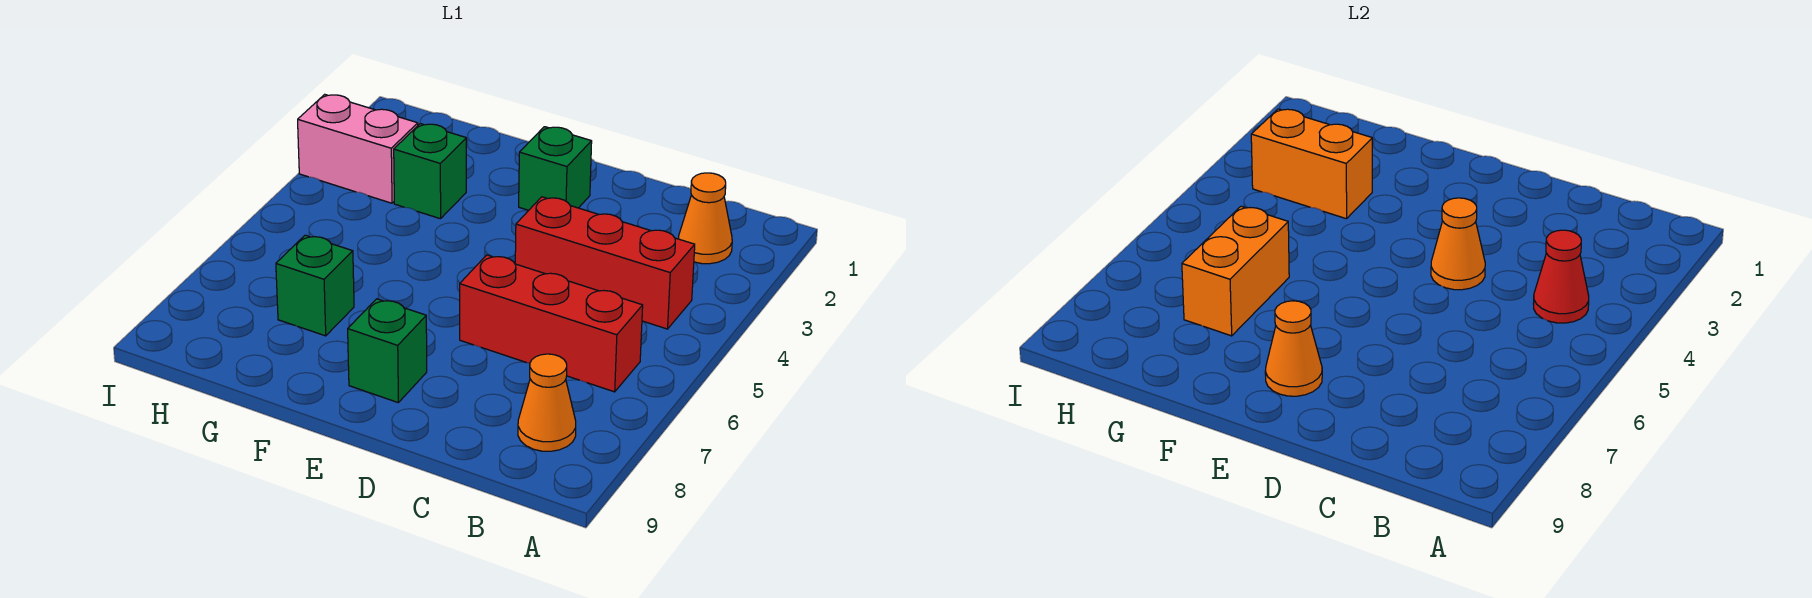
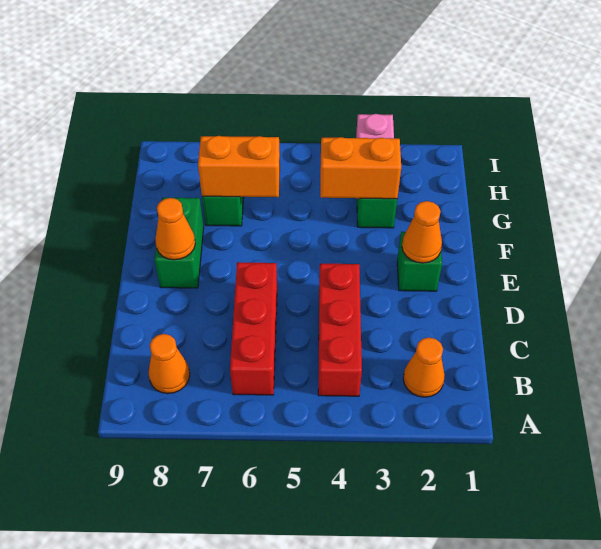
red cone B4 level 2 -> none
orange cone D4 level 2 -> orange cone E2 level 2
green brick E8 level 1 -> green brick E8:F8 level 1
orange brick G3:H3 level 2 -> orange brick G3:G4 level 2

